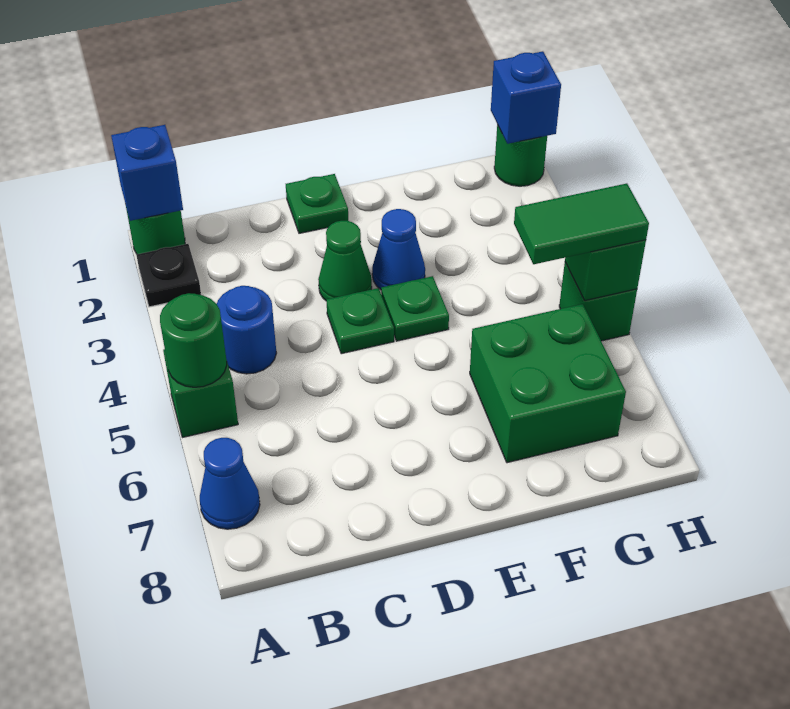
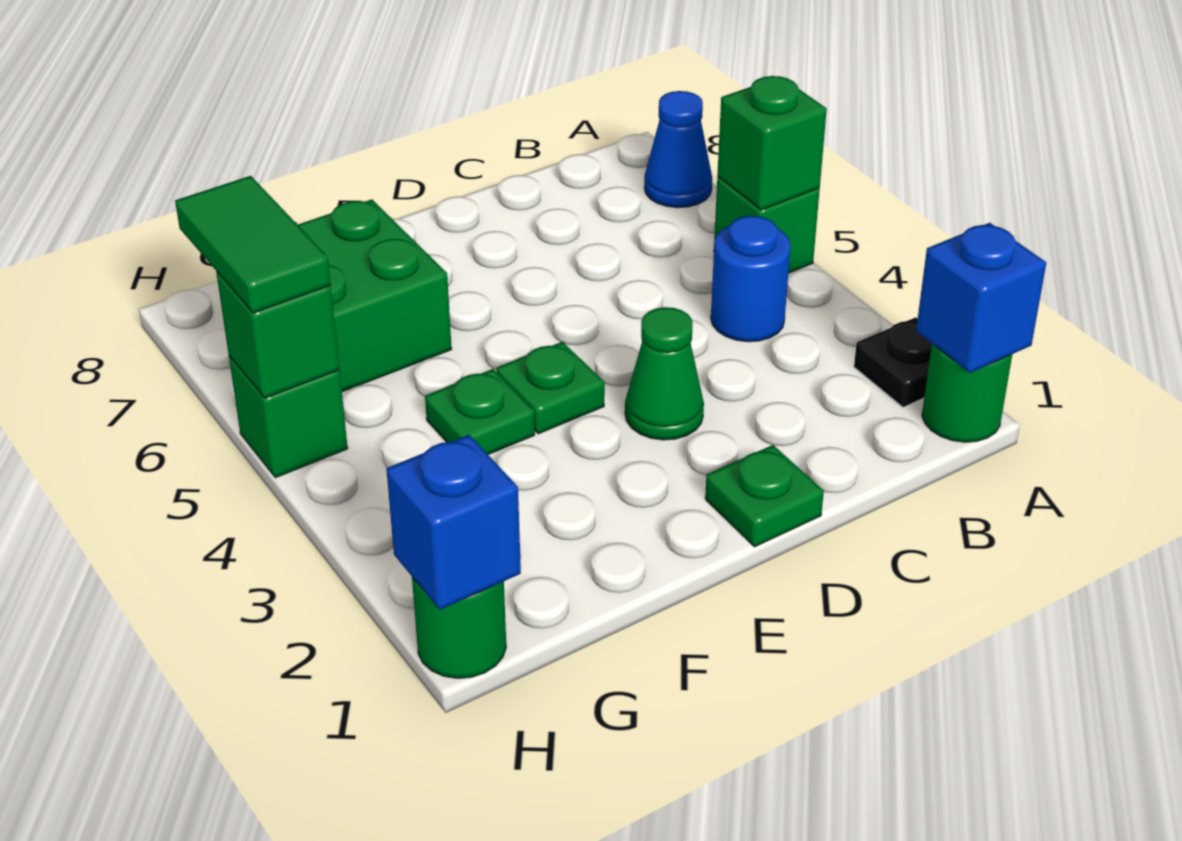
green round brick A5 level 2 -> green brick A5 level 2
green plate D4 level 1 -> green plate F4 level 1
blue cone E3 level 1 -> none
green tile G5:H5 level 3 -> green tile H5:H6 level 3

